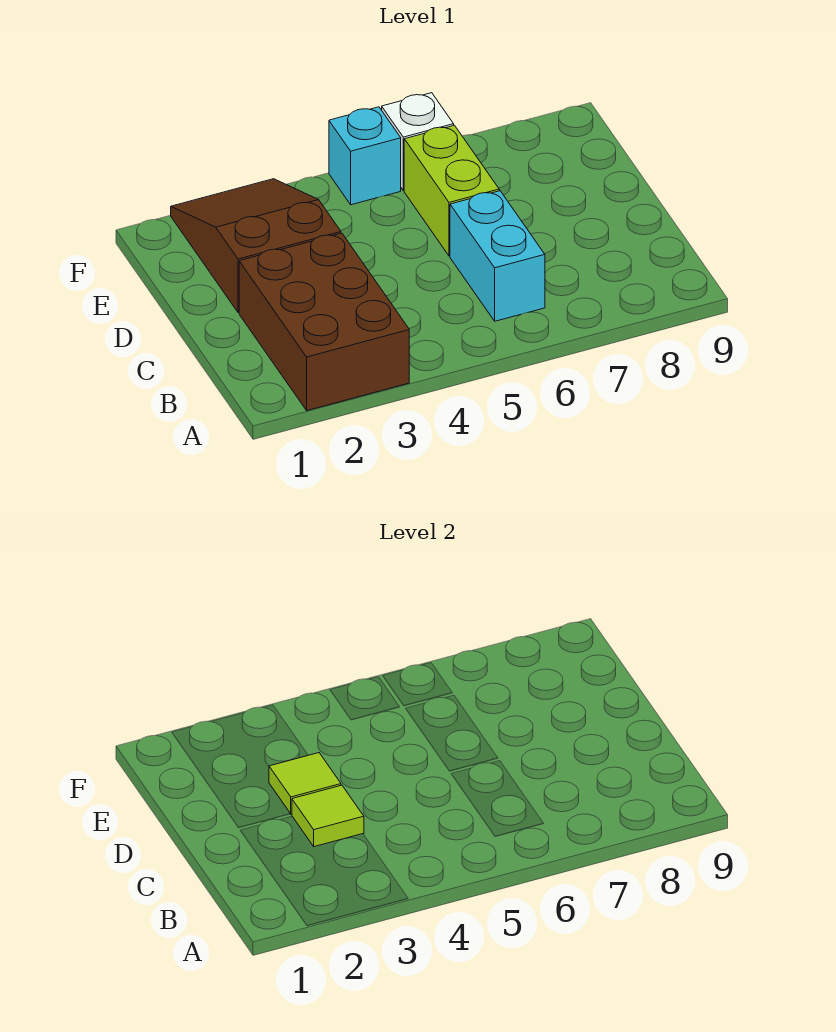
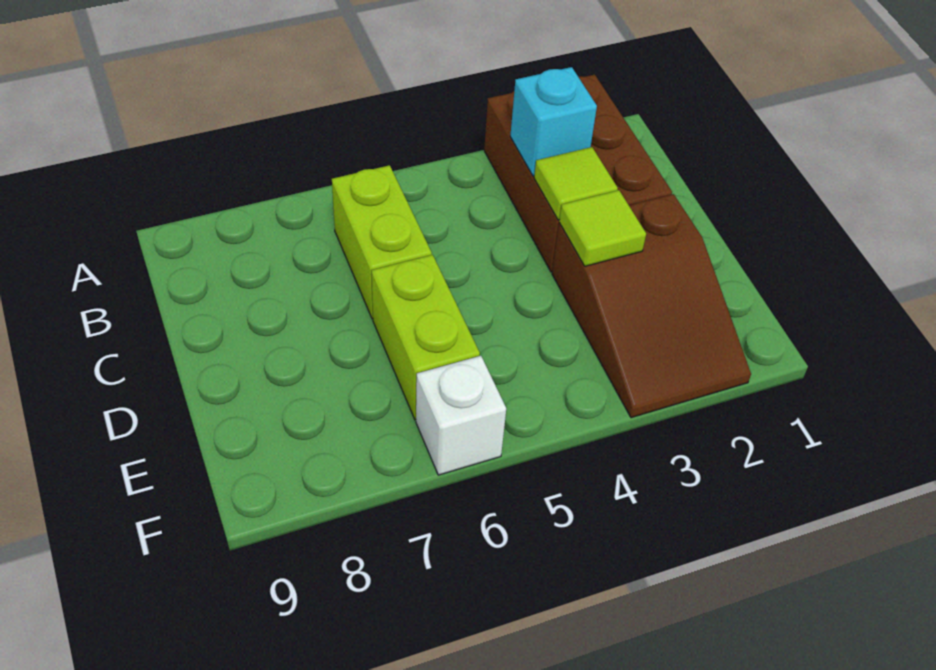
cyan brick B6:C6 level 1 -> lime brick B6:C6 level 1
cyan brick F5 level 1 -> cyan brick B3 level 2

